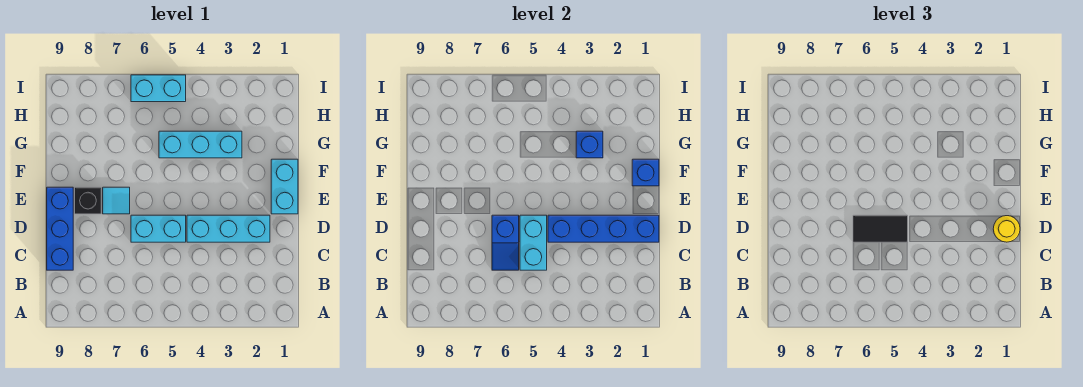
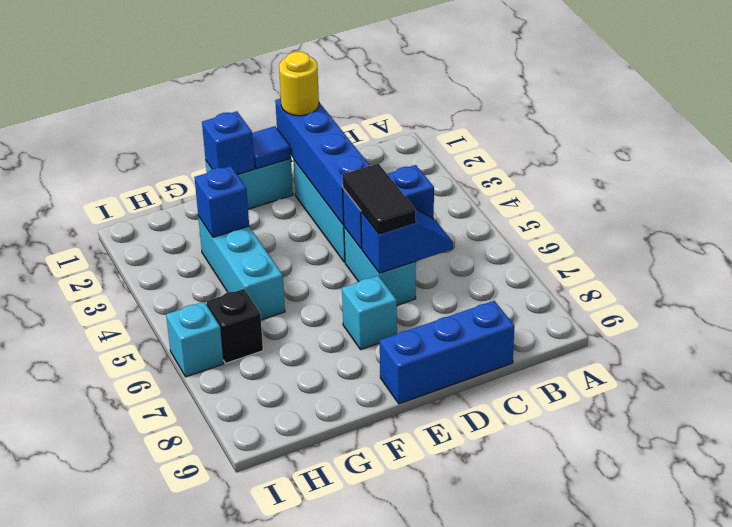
cyan brick C5:D5 level 2 -> blue brick C5:D5 level 2
none -> blue tile E1 level 2
cyan tile E7 level 1 -> cyan brick E7 level 1
black brick E8 level 1 -> black brick H6 level 1
cyan brick I5:I6 level 1 -> cyan brick I6 level 1

